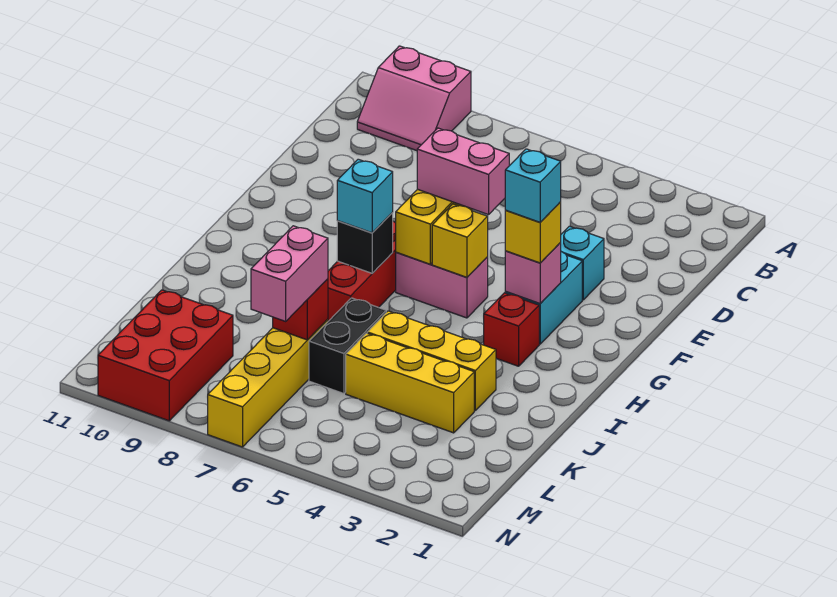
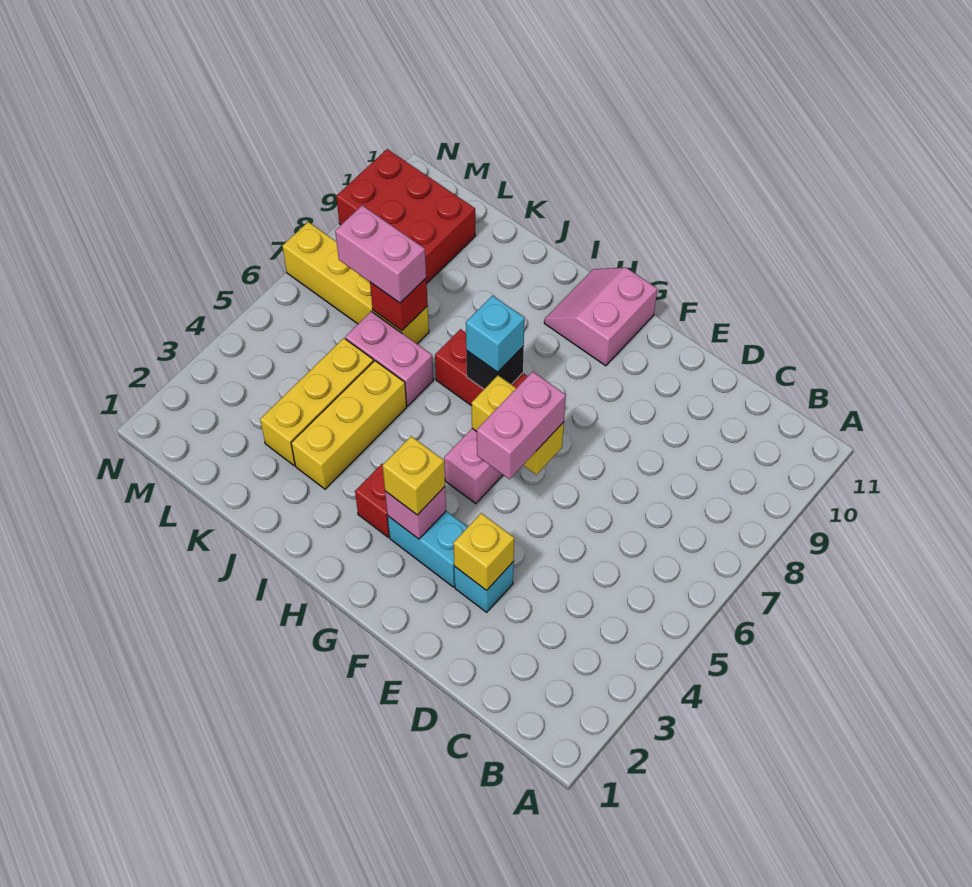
pink slope A9:B10 level 1 top A -> pink slope G10:H11 level 1 top G
cyan brick G3 level 4 -> none
yellow brick G5 level 2 -> yellow brick E3 level 2
black brick J6:K6 level 1 -> pink brick J6:K6 level 1

